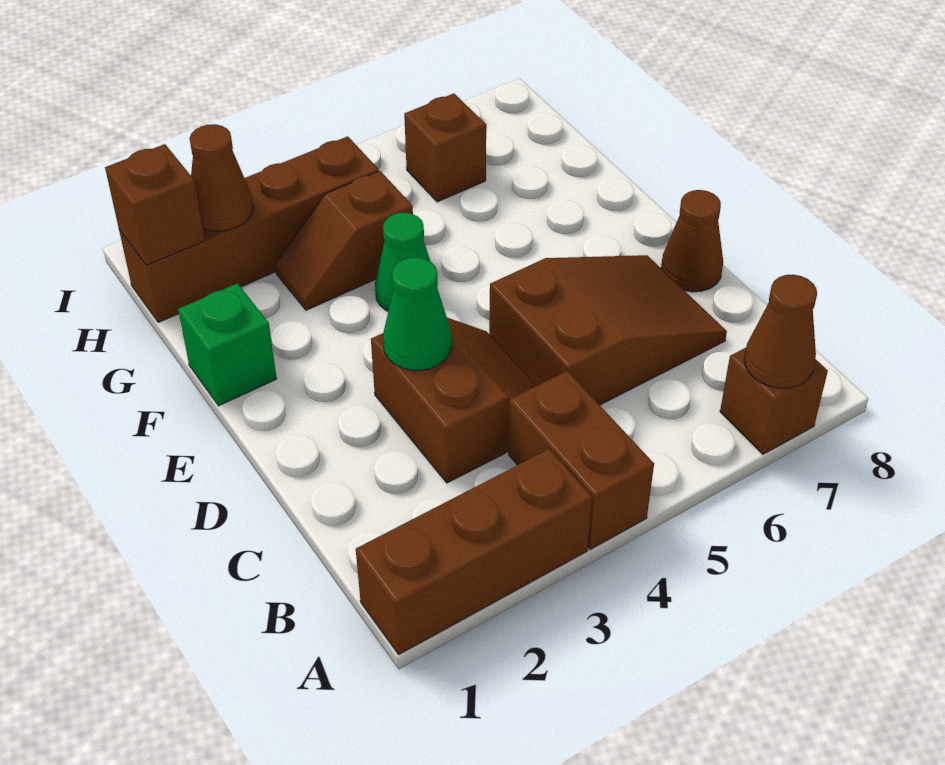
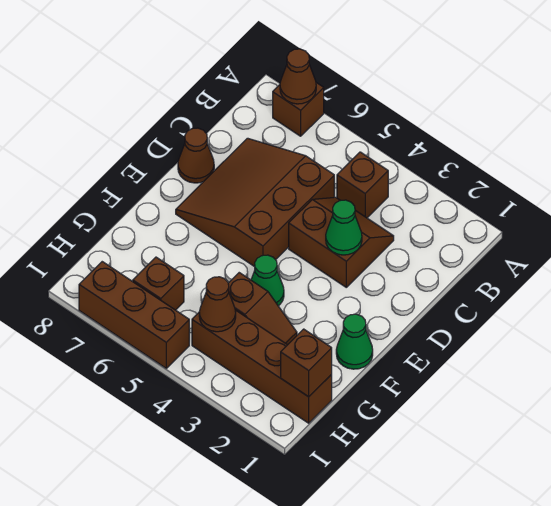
brown brick A1:A3 level 1 -> brown brick I5:I7 level 1
brown brick A4:B4 level 1 -> brown brick B4 level 1
brown slope C3:D4 level 1 top 3 -> brown slope C3:D4 level 1 top D
brown slope C5:D7 level 1 top 5 -> brown slope C5:E7 level 1 top 5
green brick F1 level 1 -> green cone F1 level 1
brown cone H2 level 2 -> brown cone H4 level 2

